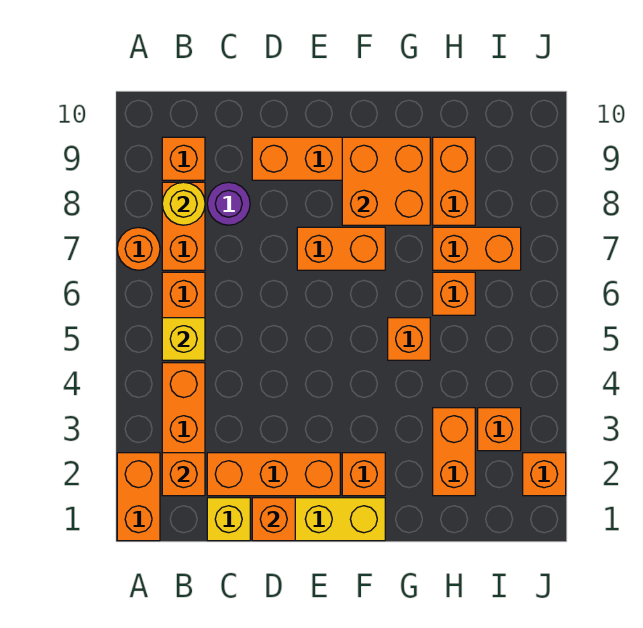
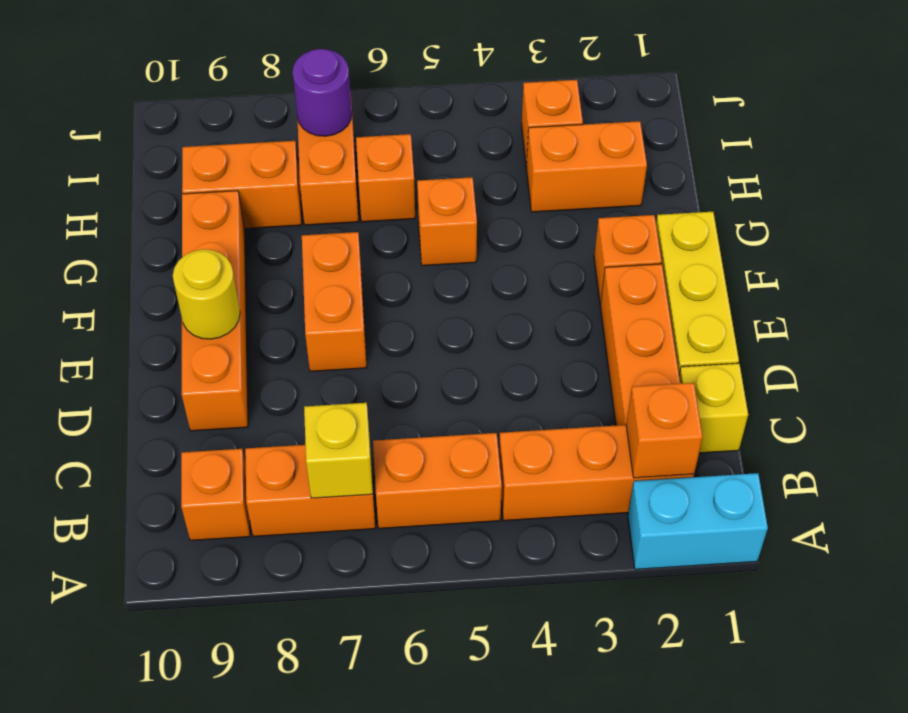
orange brick A1:A2 level 1 -> cyan brick A1:A2 level 1
orange round brick A7 level 1 -> none
yellow brick B5 level 2 -> yellow brick B7 level 2
yellow round brick B8 level 2 -> yellow round brick E9 level 2
purple round brick C8 level 1 -> purple round brick I7 level 2
orange brick D1 level 2 -> none
orange brick F8:G9 level 2 -> none
orange brick J2 level 1 -> none

